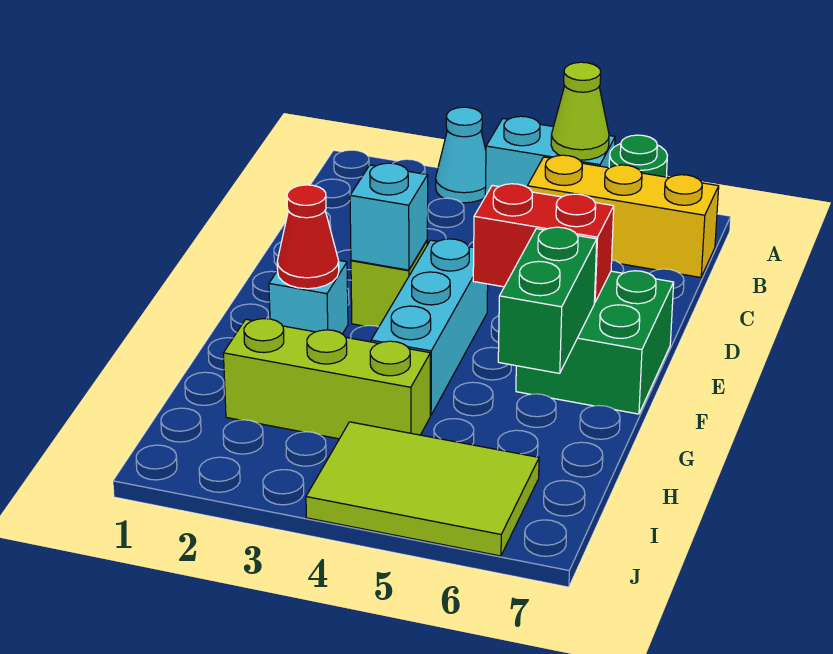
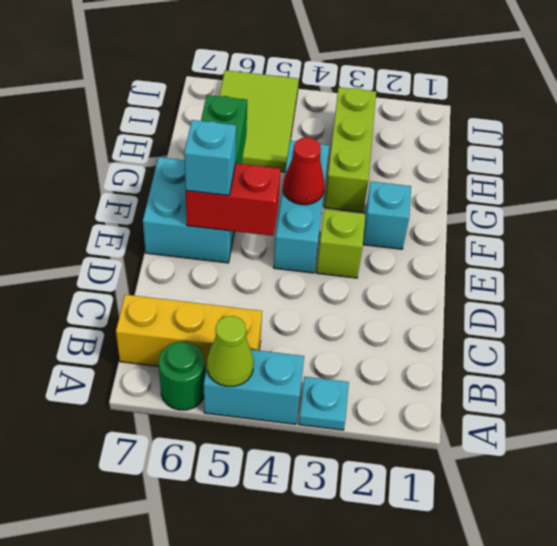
cyan cone A3 level 1 -> cyan plate A3 level 1
cyan brick E3 level 2 -> cyan brick E6 level 3
green brick E6:F7 level 1 -> cyan brick E6:F7 level 1
red cone F2 level 2 -> red cone F4 level 2
lime brick H2:H4 level 1 -> lime brick G3:I3 level 1
lime tile I4:J6 level 1 -> lime tile H5:J6 level 1

